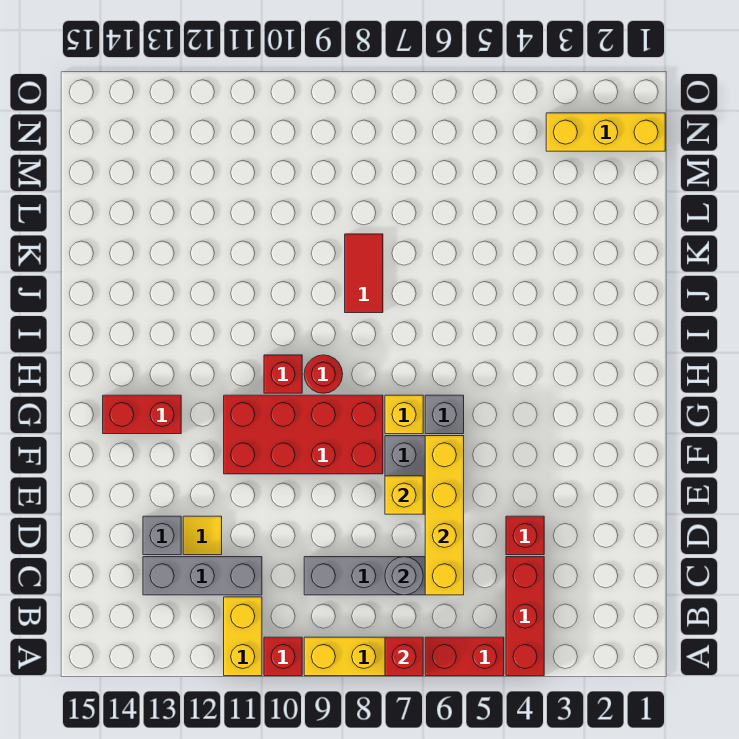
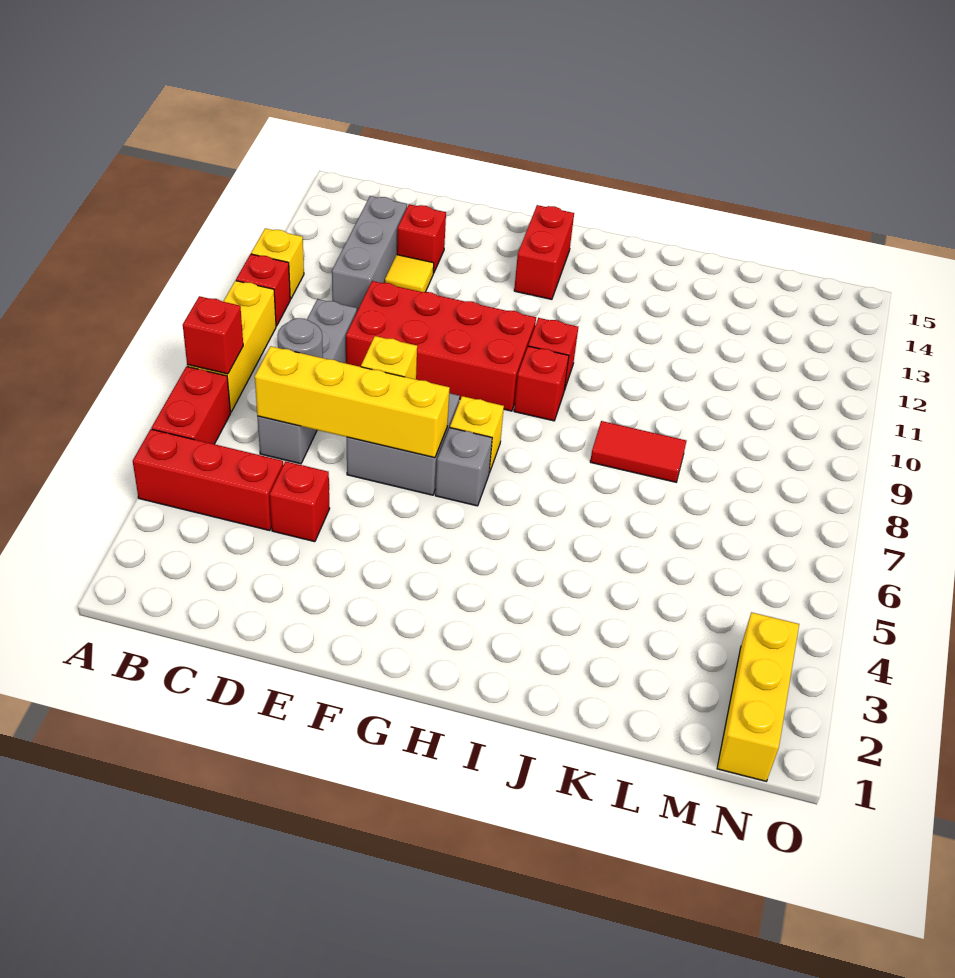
yellow brick A11:B11 level 1 -> yellow brick A11 level 1
grey brick D13 level 1 -> red brick D13 level 1
red brick F8:G11 level 1 -> red brick D9:G10 level 1
red round brick H9 level 1 -> red brick H9 level 1

